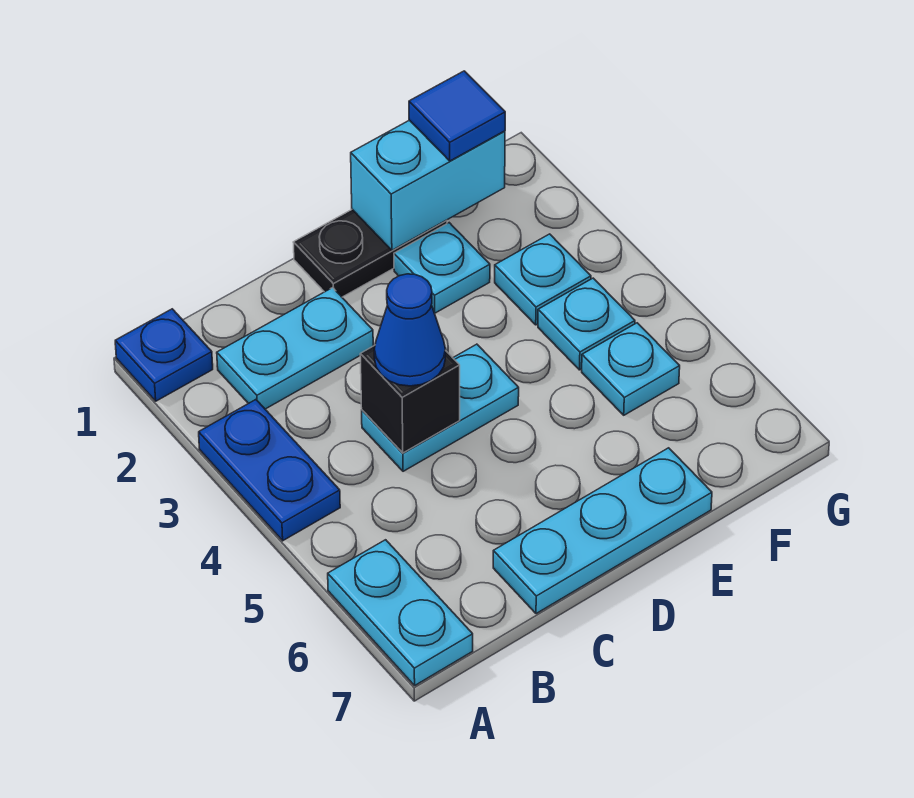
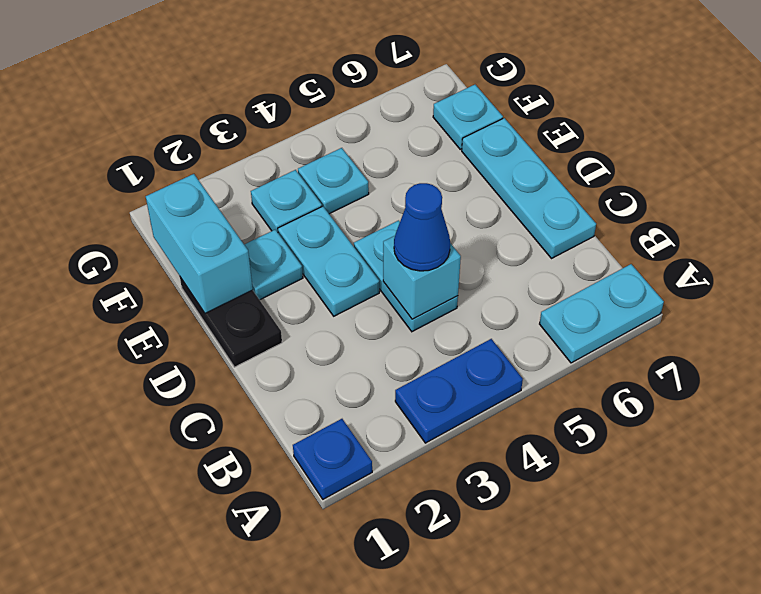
cyan plate B2:C2 level 1 -> cyan plate D3:E3 level 1
black brick C4 level 2 -> cyan brick C4 level 2
blue tile F1 level 3 -> none
cyan plate F5 level 1 -> cyan plate F7 level 1

